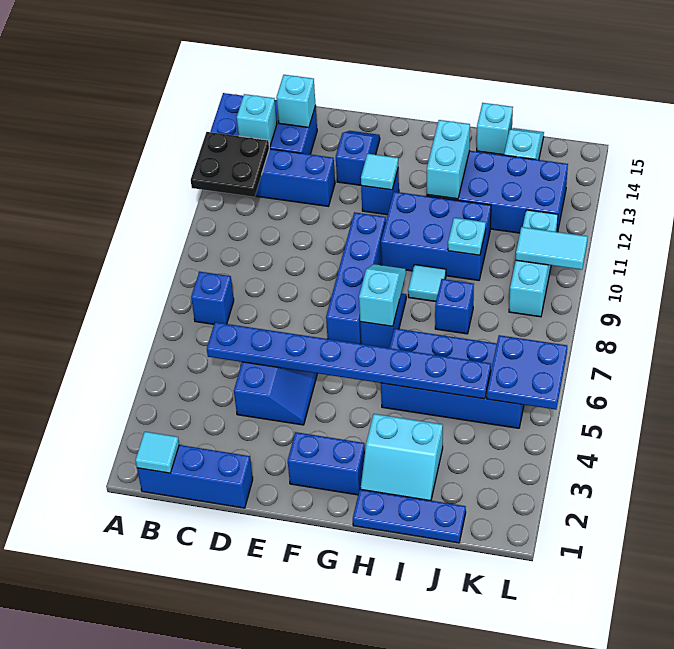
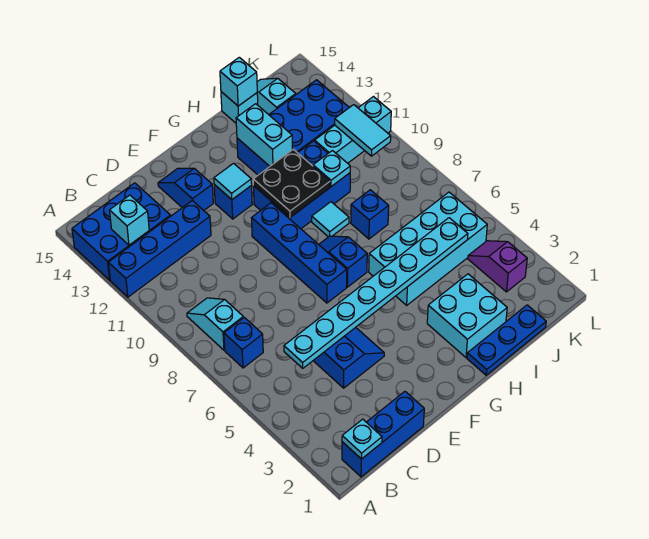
black plate A11:B12 level 2 -> black plate G10:H11 level 2
cyan tile B1 level 2 -> cyan plate B1 level 2
blue plate C5:J5 level 2 -> cyan plate C5:J5 level 2
cyan brick C14 level 2 -> cyan brick I15 level 2
blue brick F2:G2 level 1 -> none
cyan slope G7:G8 level 2 top 7 -> cyan slope B8:B9 level 1 top 8
cyan slope H2:I3 level 1 top 3 -> cyan brick H2:I3 level 1
blue brick H5:K6 level 1 -> cyan brick H5:K6 level 1
none -> purple slope K3:K4 level 1 top 3
blue plate K5:L6 level 2 -> none
cyan brick K9:K11 level 1 -> cyan brick J11:L11 level 1
cyan tile K10:L10 level 2 -> cyan tile K10:K11 level 2

